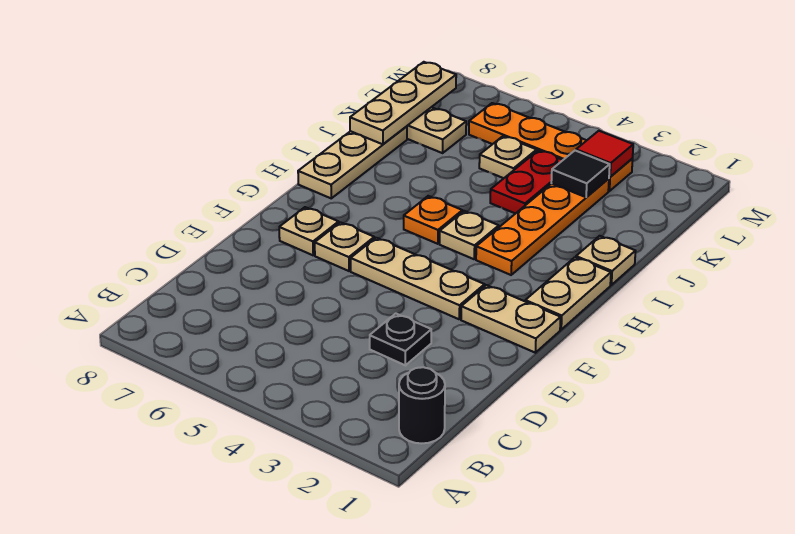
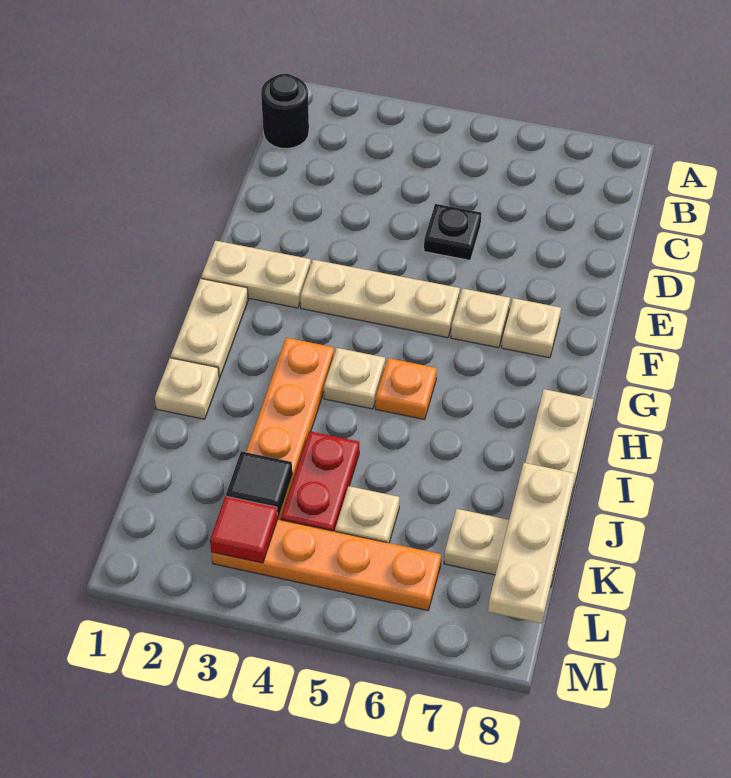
black plate D3 level 1 -> black plate D5 level 1

